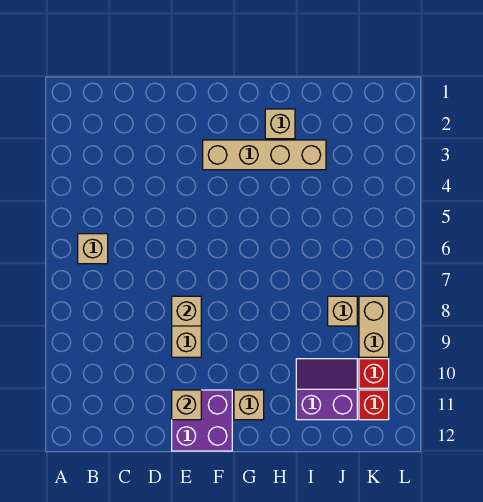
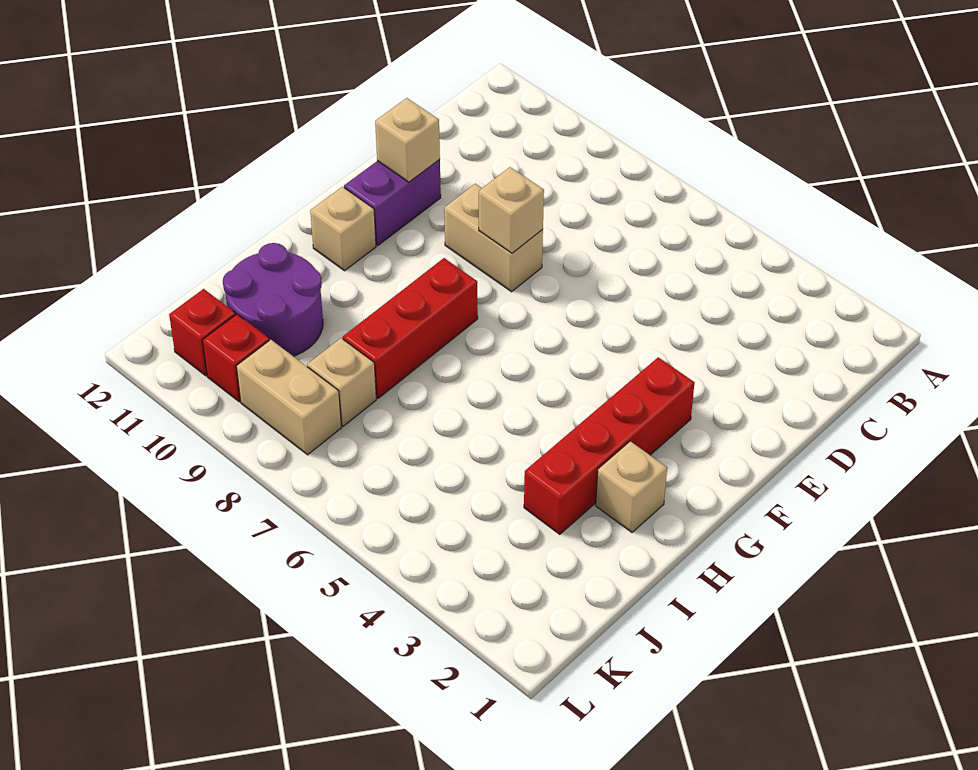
tan brick B6 level 1 -> none
purple brick E11:F12 level 1 -> purple brick E11:F11 level 1
tan brick F3:I3 level 1 -> red brick F3:I3 level 1
none -> red brick G8:I8 level 1
purple slope I10:J11 level 1 top 11 -> purple round brick I10:J11 level 1

